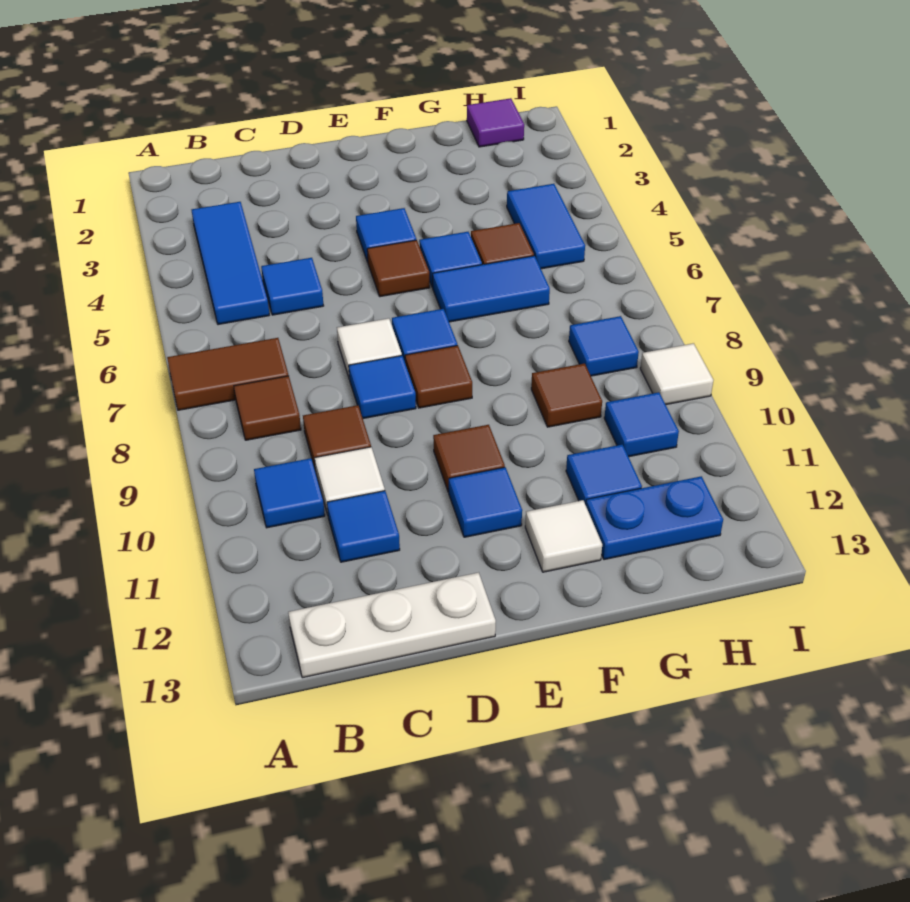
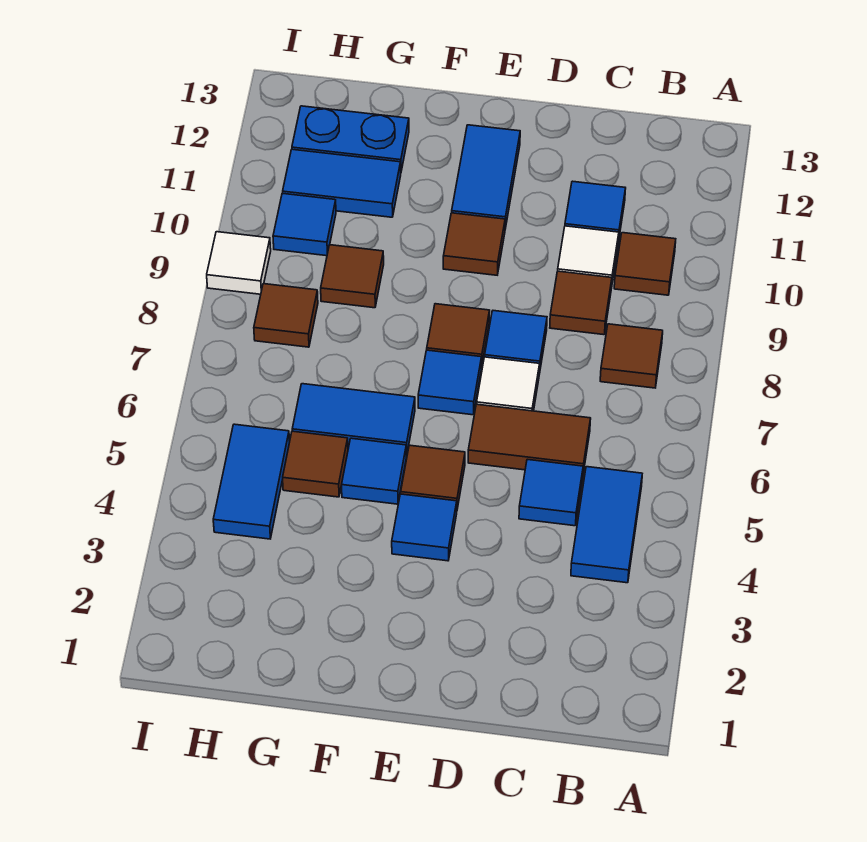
brown tile A7:B7 level 1 -> brown tile C6:D6 level 1
blue tile B3:B5 level 1 -> blue tile B4:B5 level 1
blue tile B10 level 1 -> brown tile B10 level 1
white plate B13:D13 level 1 -> none
blue tile E11 level 1 -> blue tile E11:E12 level 1
white tile F12 level 1 -> none
blue tile G11 level 1 -> blue tile G11:H11 level 1
purple tile H1 level 1 -> none
blue tile H8 level 1 -> brown tile H8 level 1

